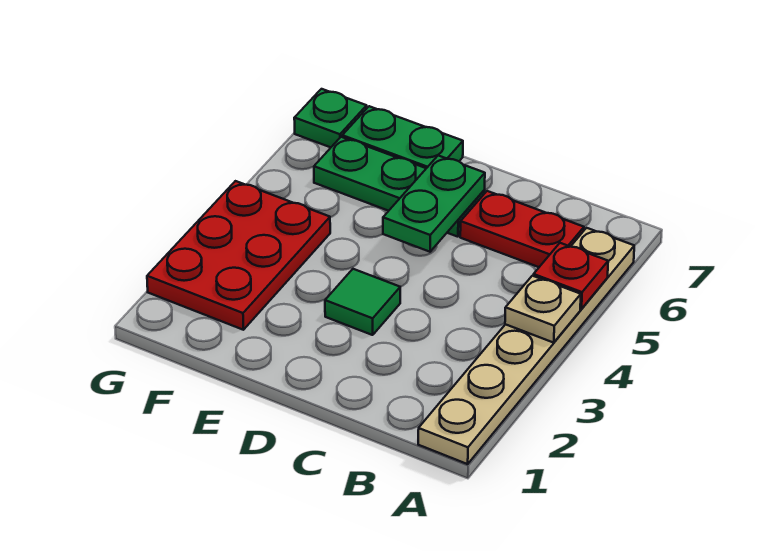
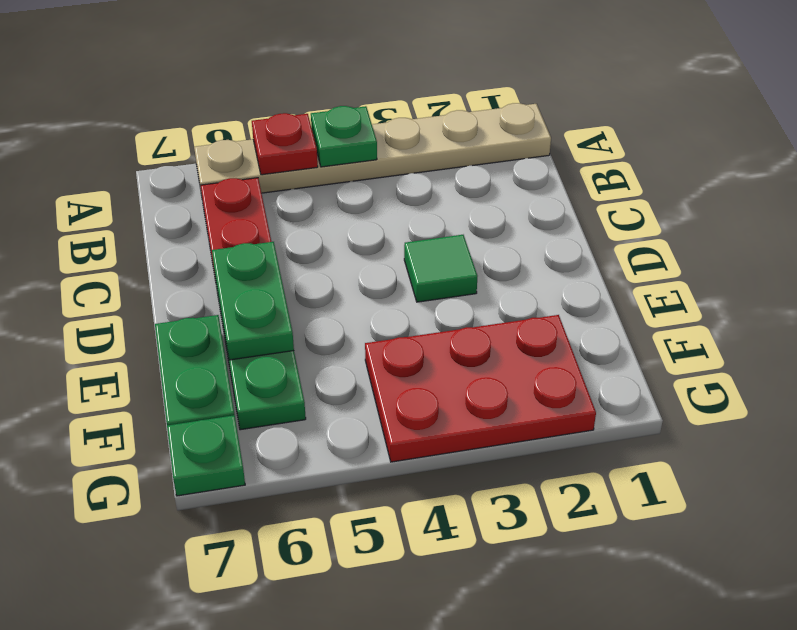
tan plate A4 level 2 -> green plate A4 level 2
green plate D5:D6 level 2 -> green plate D6:E6 level 2

